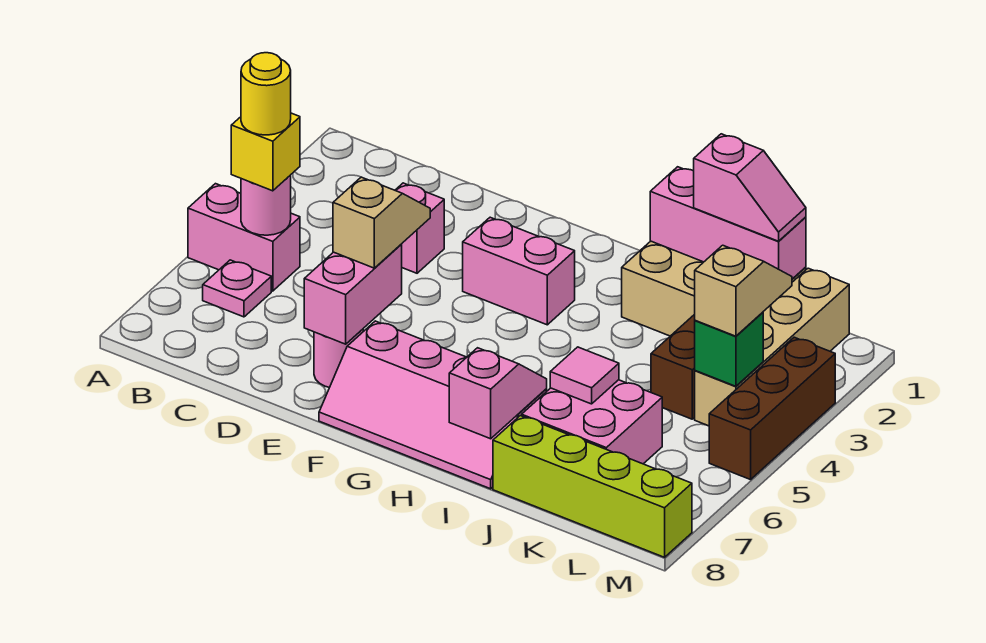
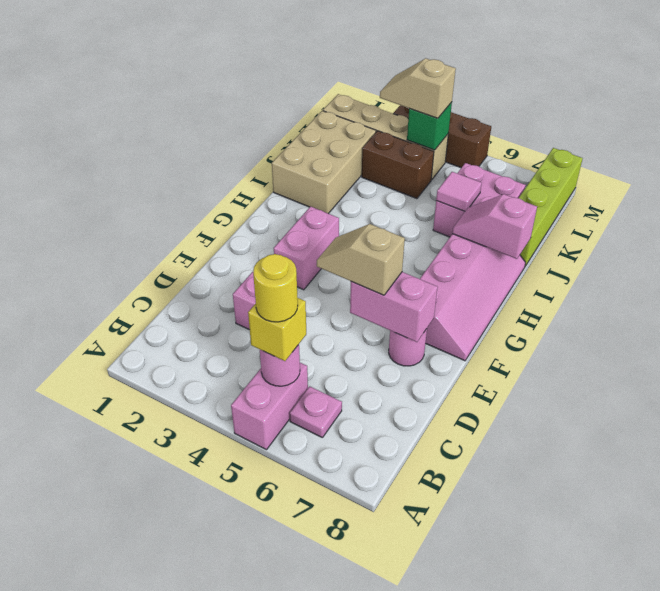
pink brick I1:K1 level 2 -> none
pink slope J1:K1 level 3 top J -> none

